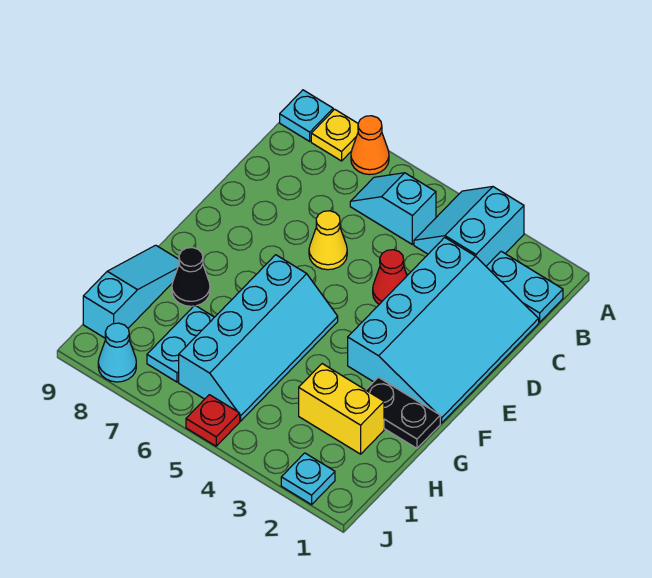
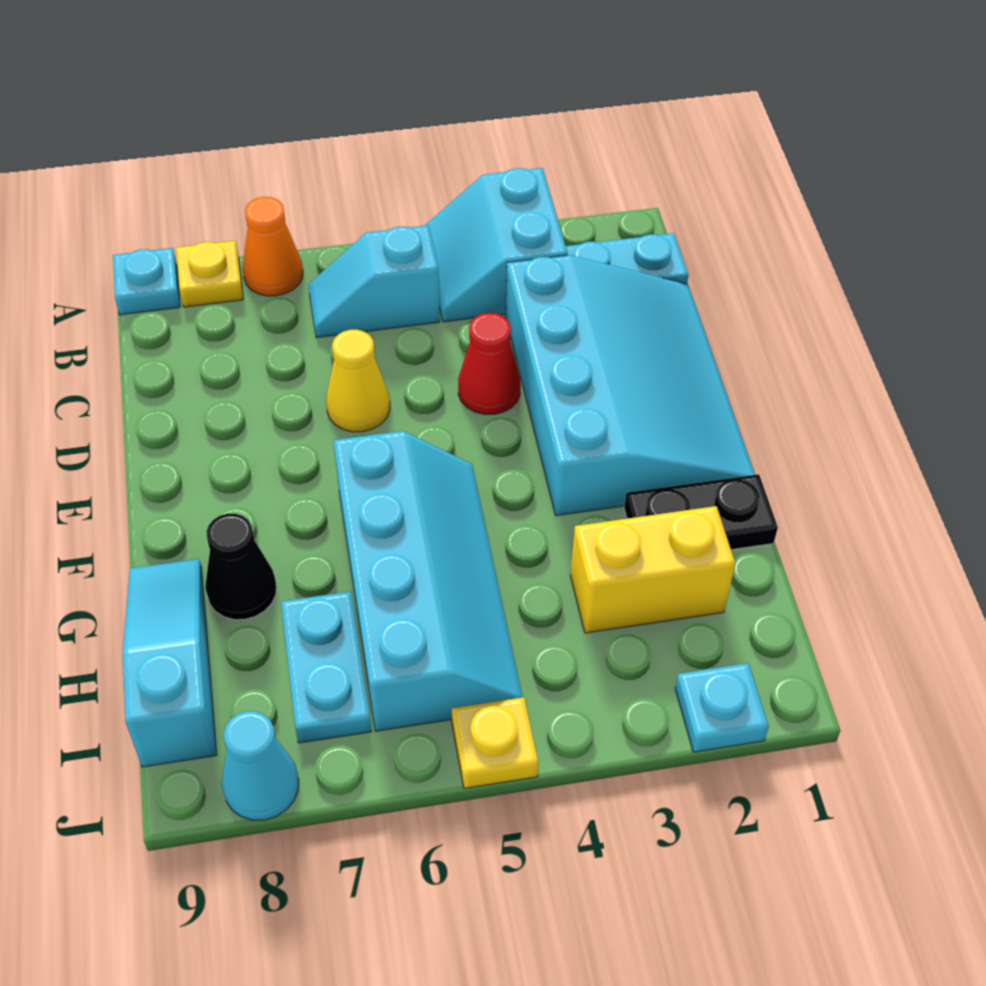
red plate J5 level 1 -> yellow plate J5 level 1

